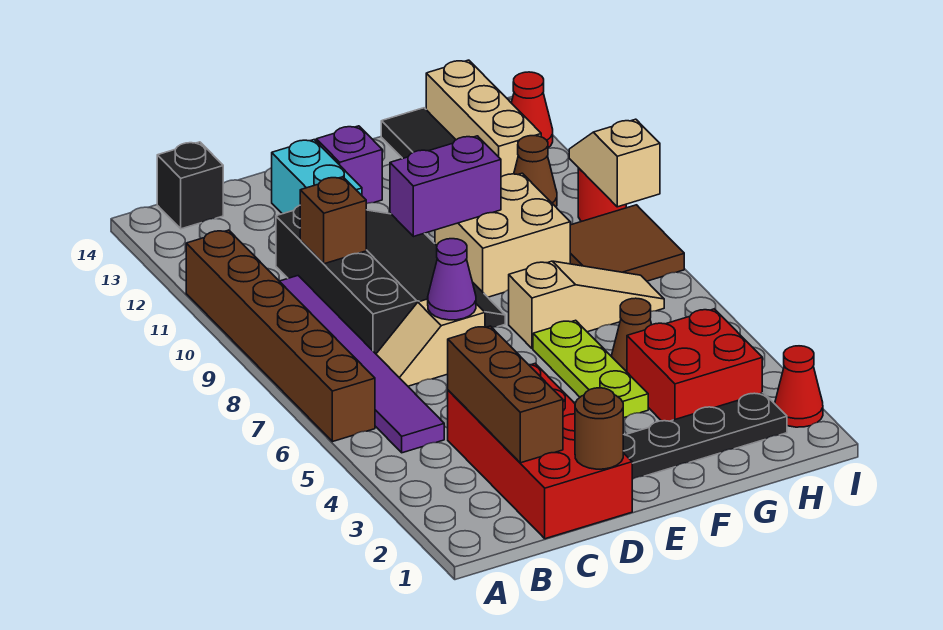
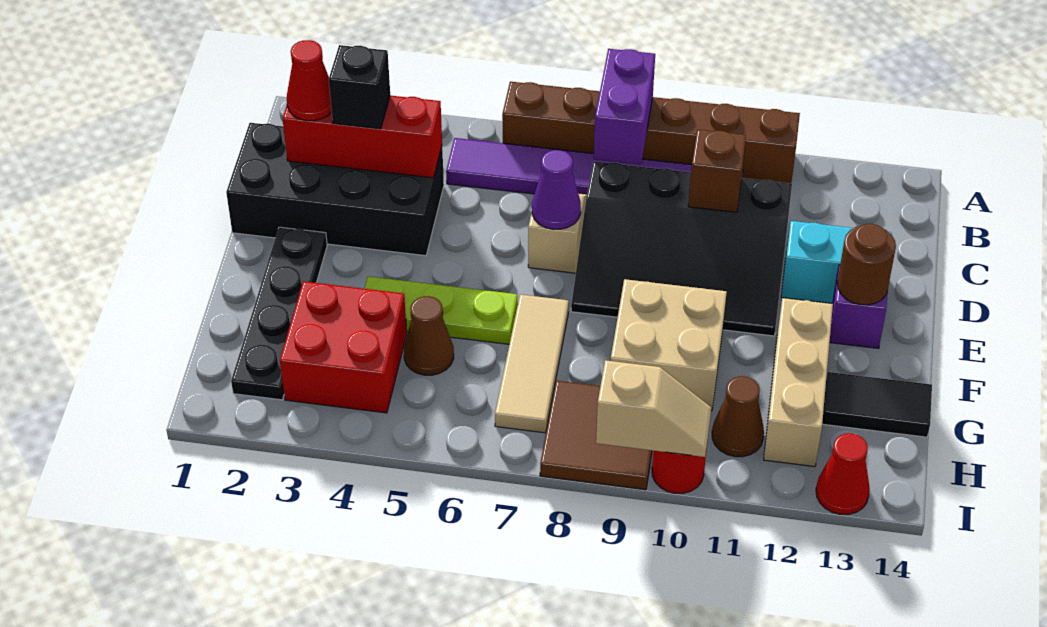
black brick B14 level 1 -> black brick C3 level 3
red brick C1:D4 level 1 -> black brick C1:D4 level 1
brown brick C2:C4 level 2 -> red brick C2:C4 level 2
brown round brick D1 level 2 -> brown round brick E13 level 2
purple brick E10:F10 level 2 -> purple brick A8:B8 level 2
tan slope F7:H7 level 1 top F -> tan tile F7:H7 level 1
tan brick H12:H14 level 1 -> tan brick F12:H12 level 1
red cone I2 level 1 -> red cone C2 level 3

